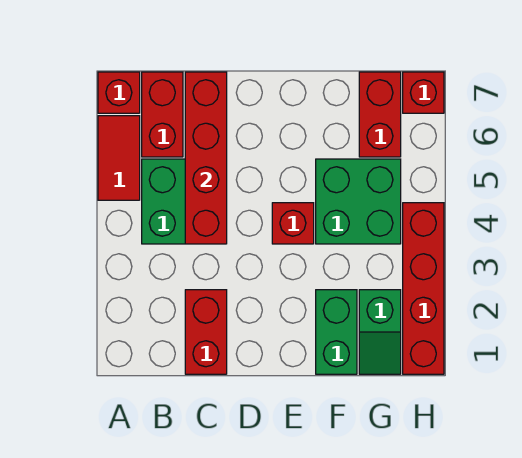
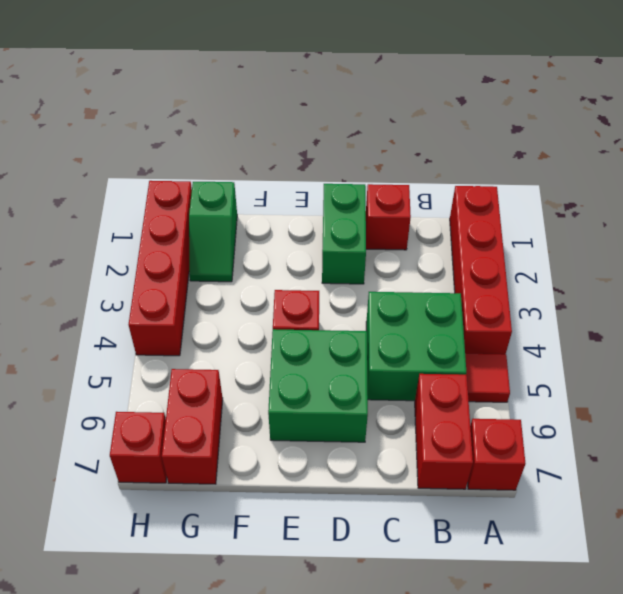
red tile A5:A6 level 1 -> red tile A5 level 1
red brick C1:C2 level 1 -> red brick C1 level 1
red brick C4:C7 level 2 -> red brick A1:A4 level 1
green brick F1:F2 level 1 -> green brick D1:D2 level 1
green brick F4:G5 level 1 -> green brick D5:E6 level 1
green slope G1:G2 level 1 top 2 -> green slope G1:G2 level 1 top 1

